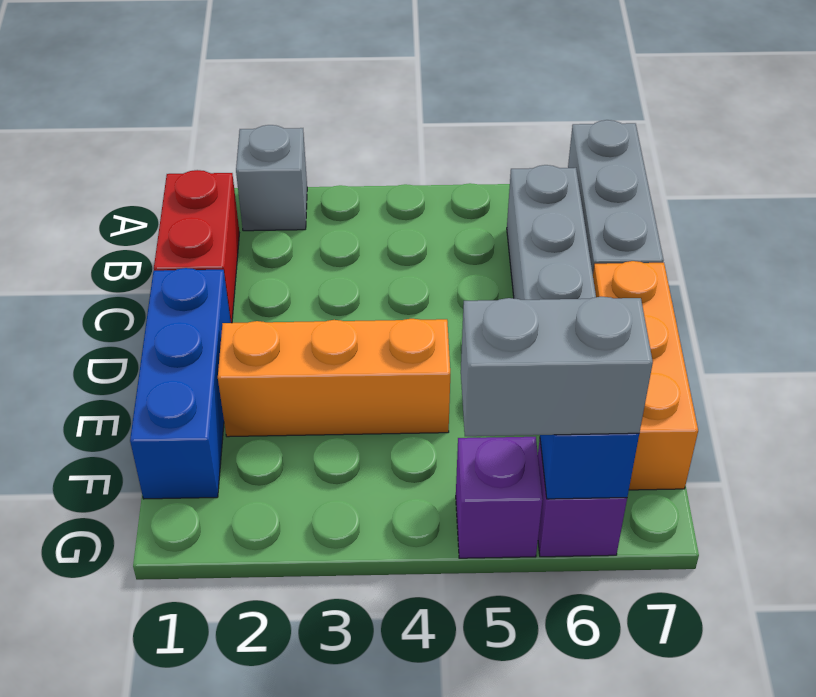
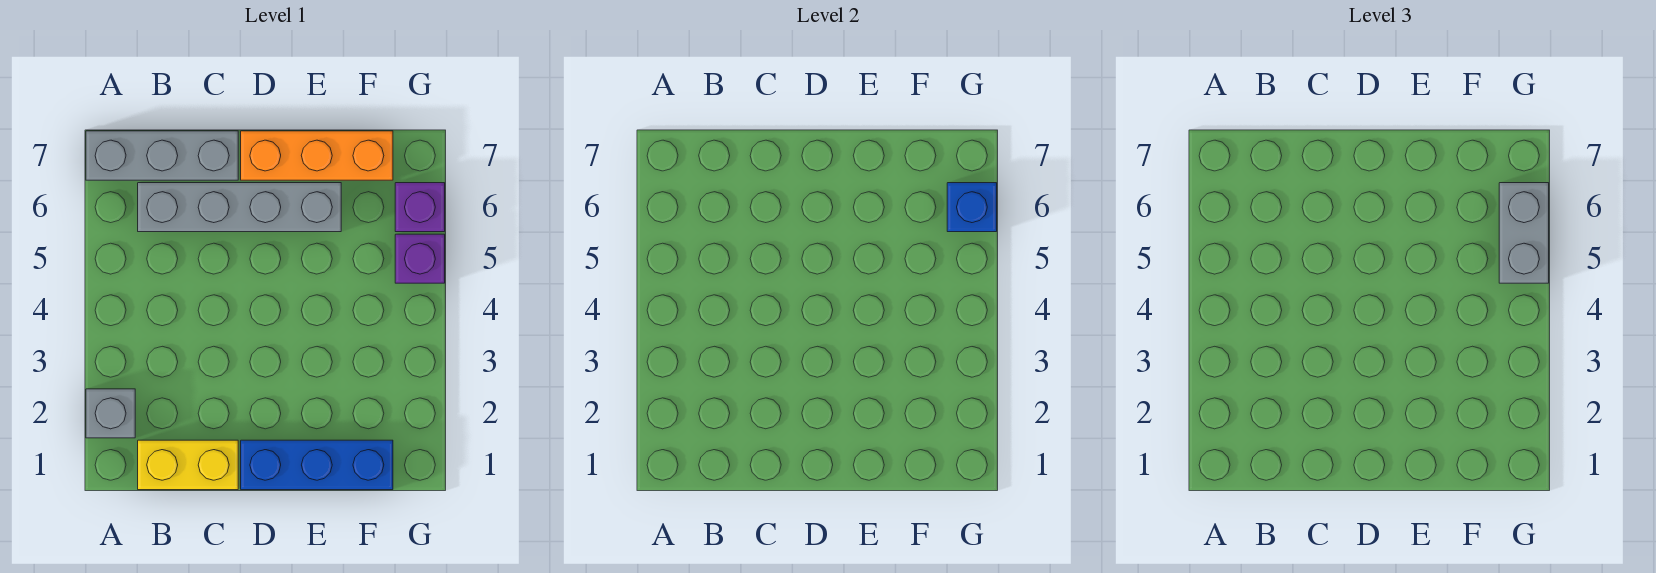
red brick B1:C1 level 1 -> yellow brick B1:C1 level 1
orange brick E2:E4 level 1 -> none

